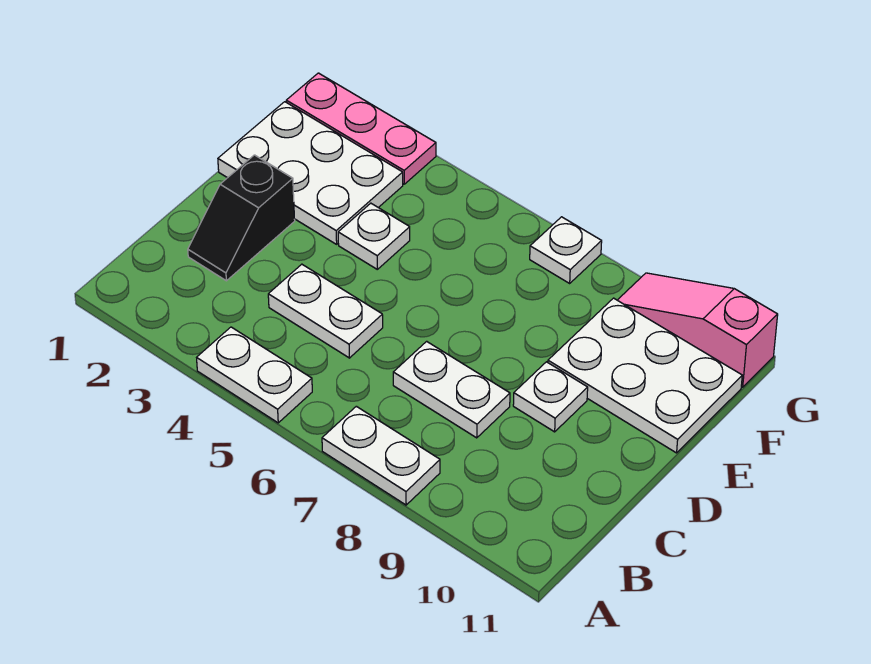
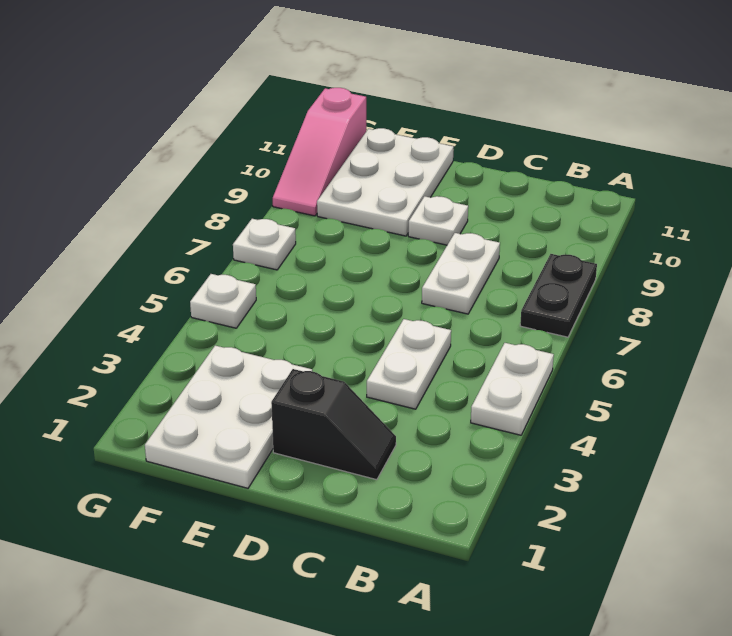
white plate A7:A8 level 1 -> black plate A7:A8 level 1
white plate E4 level 1 -> white plate G5 level 1
pink plate G1:G3 level 1 -> none

